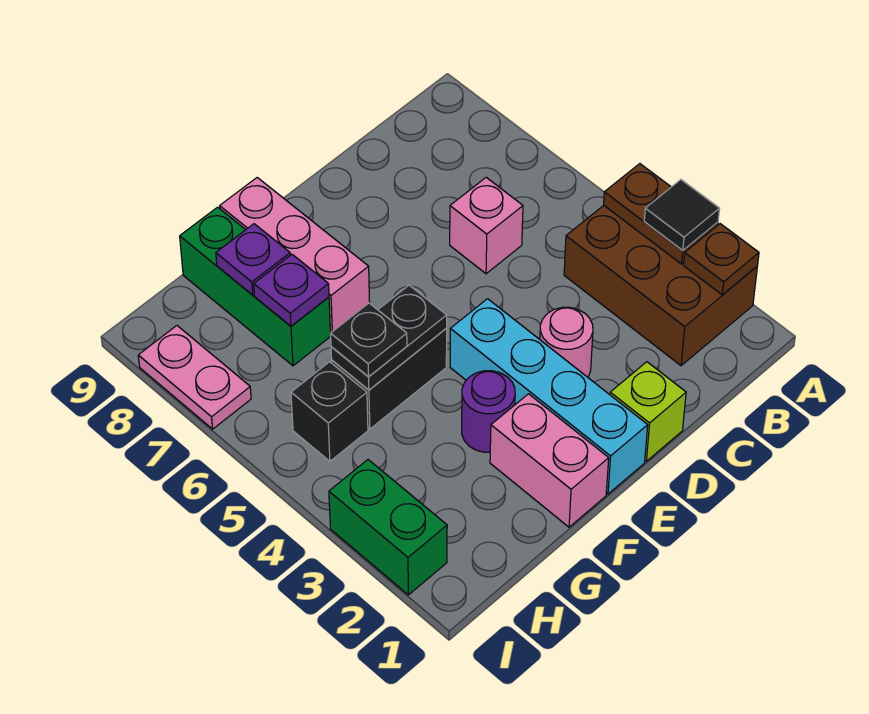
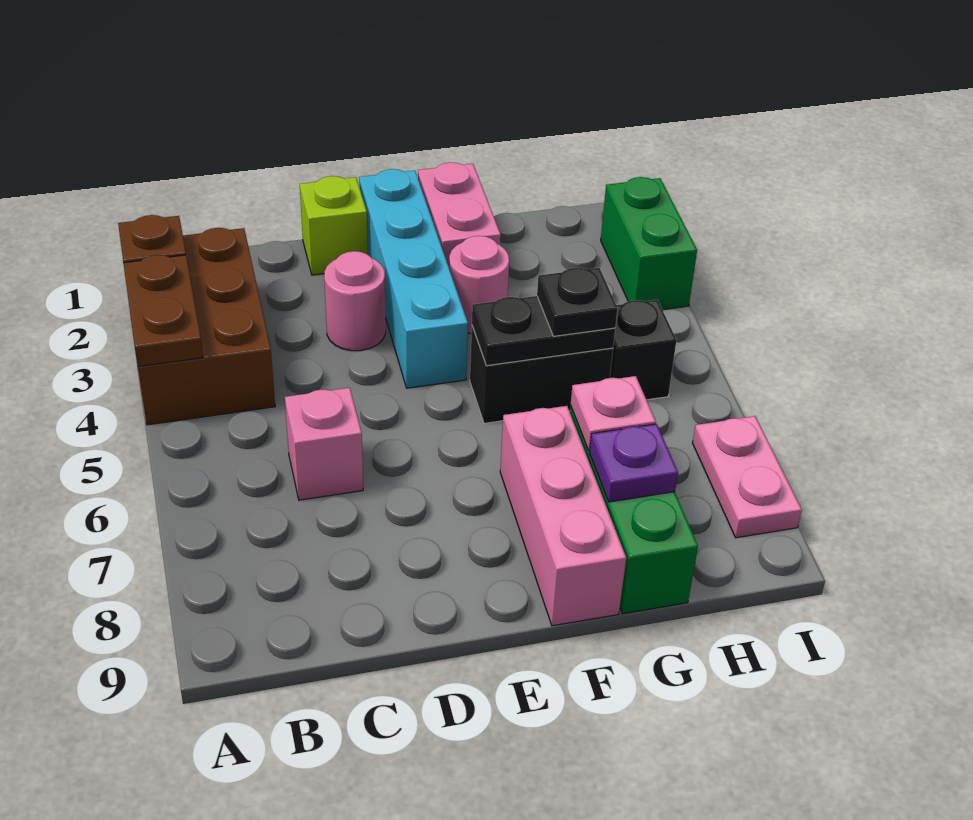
black tile A3 level 3 -> none
purple round brick F3 level 1 -> pink round brick F3 level 1
purple plate G7 level 2 -> pink plate G7 level 2

